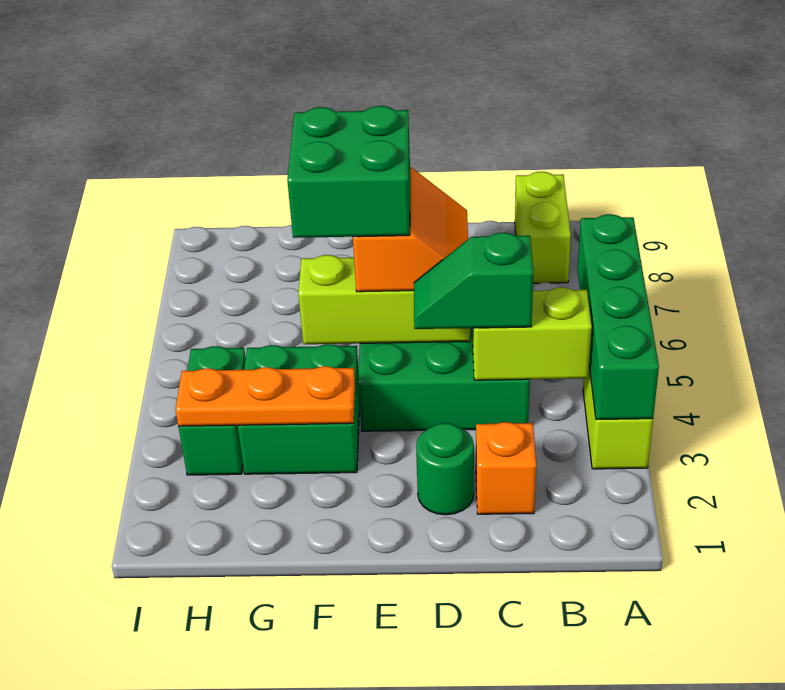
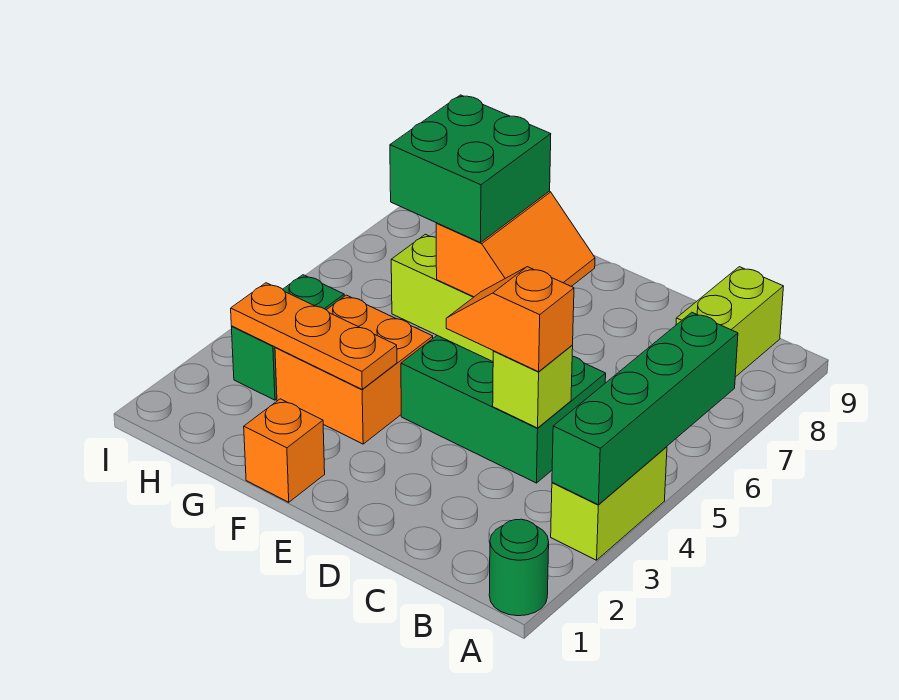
lime brick B4:C4 level 2 -> lime brick C4 level 2
orange brick C2 level 1 -> orange brick F1 level 1
green slope C4:D4 level 3 top C -> orange slope C4:D4 level 3 top C
green round brick D2 level 1 -> green round brick A1 level 1
green brick F3:G4 level 1 -> orange brick F3:G4 level 1

